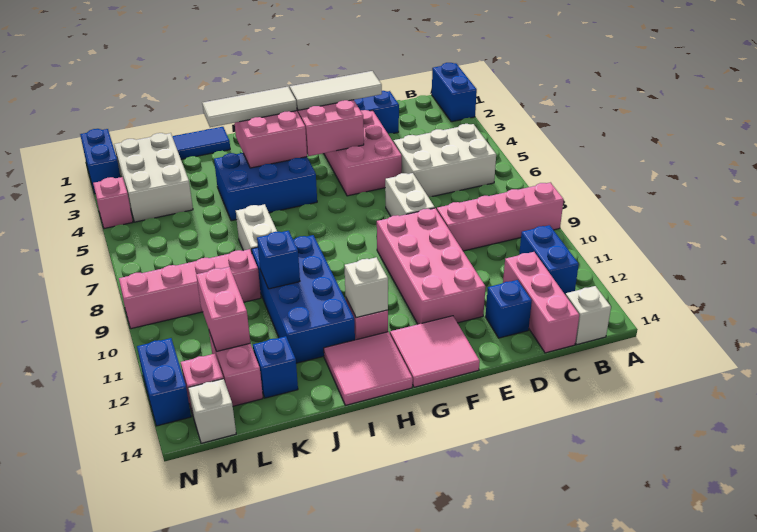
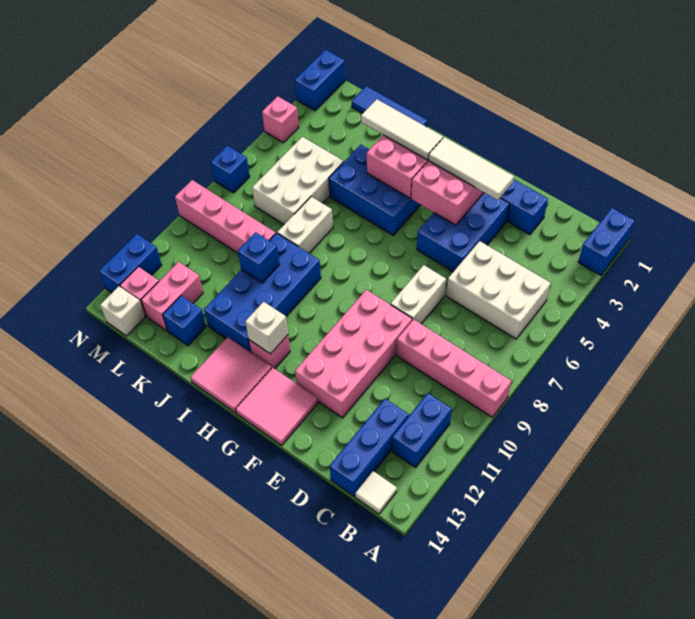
white brick B14 level 1 -> white tile B14 level 1
pink brick C12:C14 level 1 -> blue brick C12:C14 level 1
blue brick D13 level 1 -> blue brick N7 level 1
pink brick E3:F5 level 1 -> blue brick E3:F5 level 1
white brick L2:M4 level 1 -> white brick K5:L7 level 1
pink brick L11:L12 level 2 -> none

